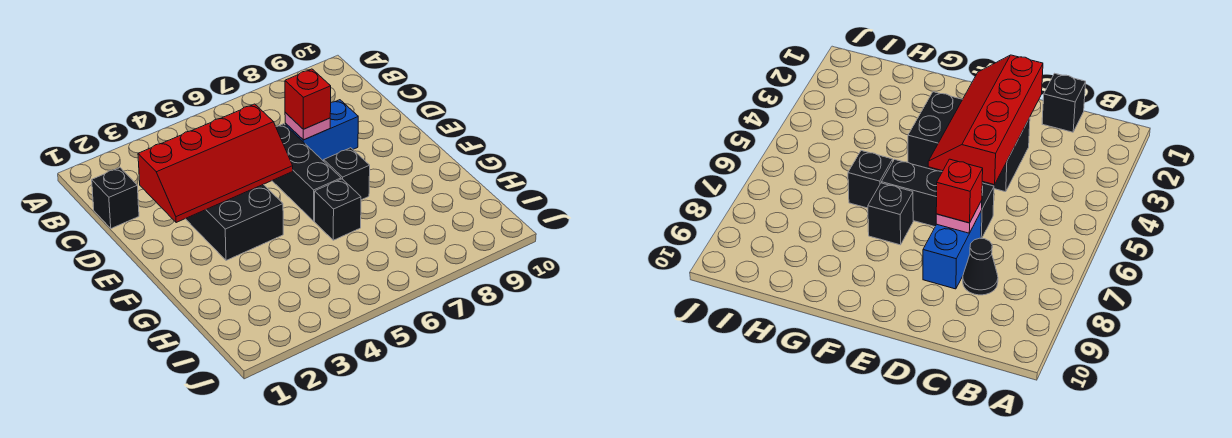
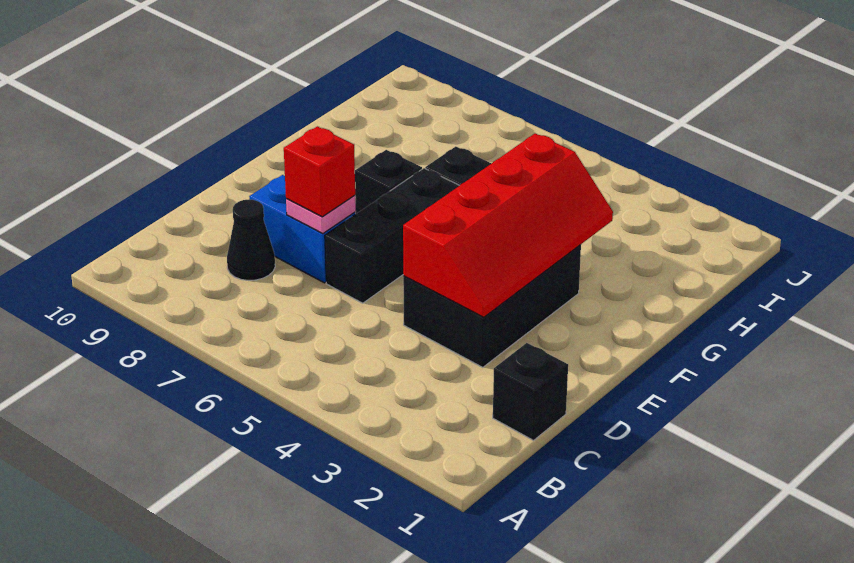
red slope D2:E5 level 2 top D -> red slope D3:G4 level 2 top 4

